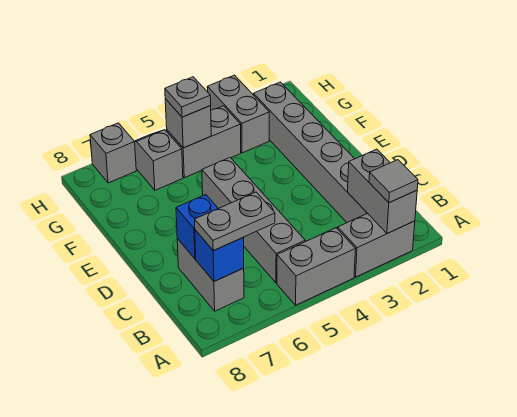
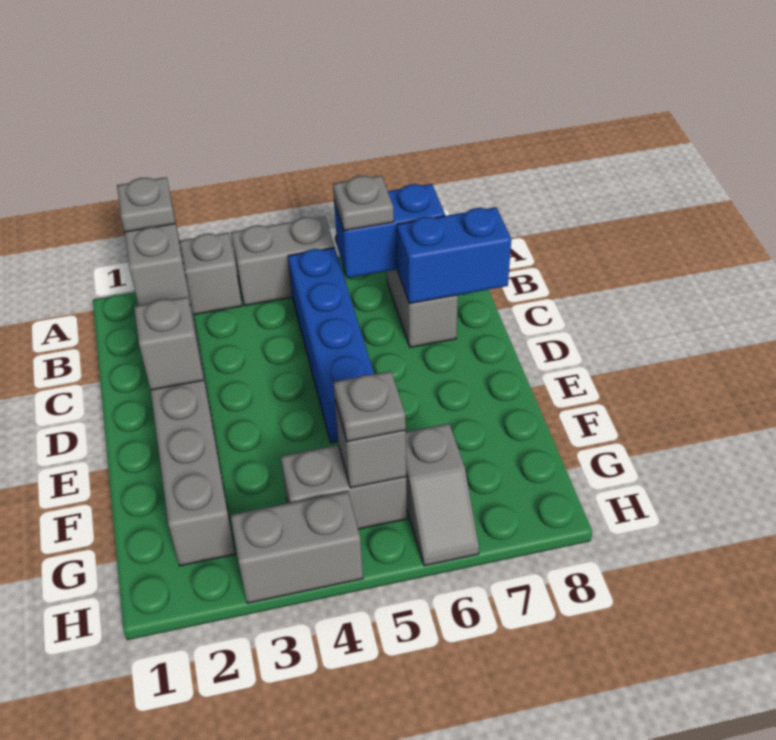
grey tile A2 level 3 -> grey plate A2 level 3
grey brick B5:E5 level 1 -> blue brick B5:E5 level 1
grey plate B6:B7 level 3 -> grey plate B6 level 3
blue brick B7 level 2 -> blue brick B6:B7 level 2
blue brick C7 level 2 -> blue brick C7:C8 level 2
grey brick G3:H3 level 1 -> grey brick H3:H4 level 1
grey brick H7 level 1 -> grey brick D2 level 2

